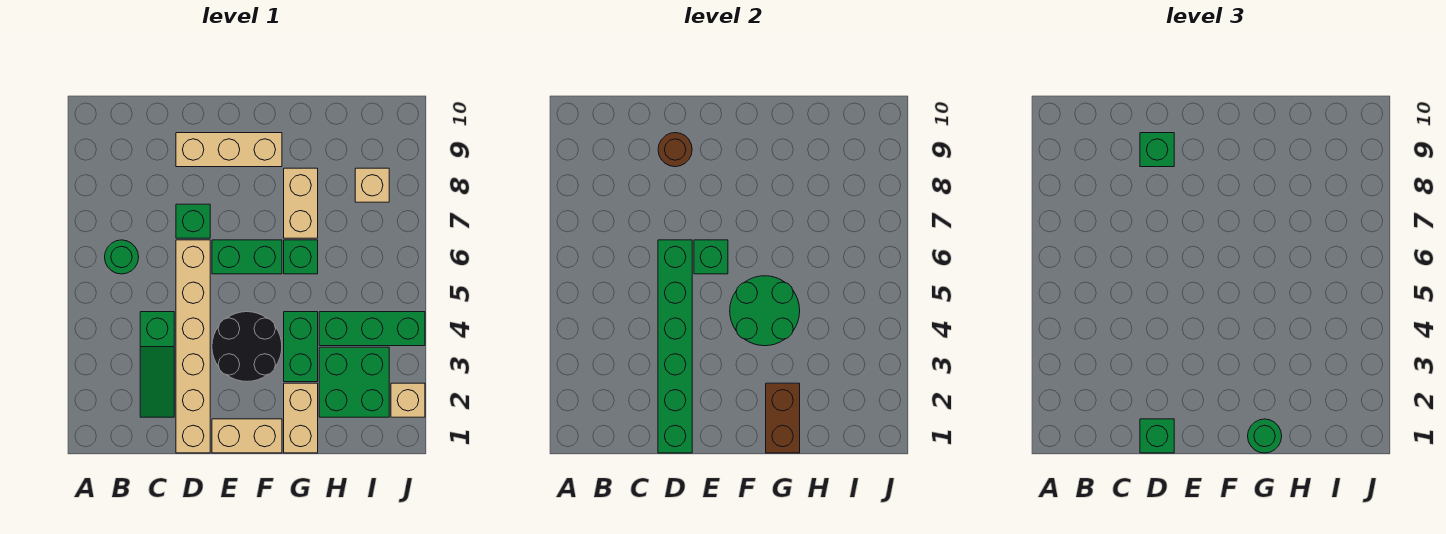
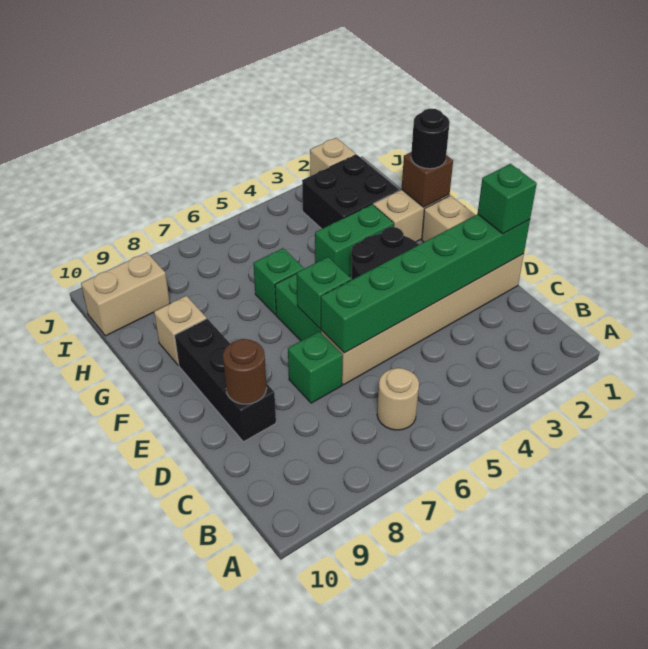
green round brick B6 level 1 -> tan round brick B6 level 1
green slope C2:C4 level 1 top 4 -> none
tan brick D9:F9 level 1 -> black brick D9:F9 level 1
green brick D9 level 3 -> none
green round brick F4:G5 level 2 -> none
brown brick G1:G2 level 2 -> brown brick G1 level 2
green round brick G1 level 3 -> black round brick G1 level 3
tan brick G7:G8 level 1 -> tan brick I9:I10 level 1
green brick H2:I3 level 1 -> black brick H2:I3 level 1
green brick H4:J4 level 1 -> none
tan brick I8 level 1 -> tan brick G9 level 1

